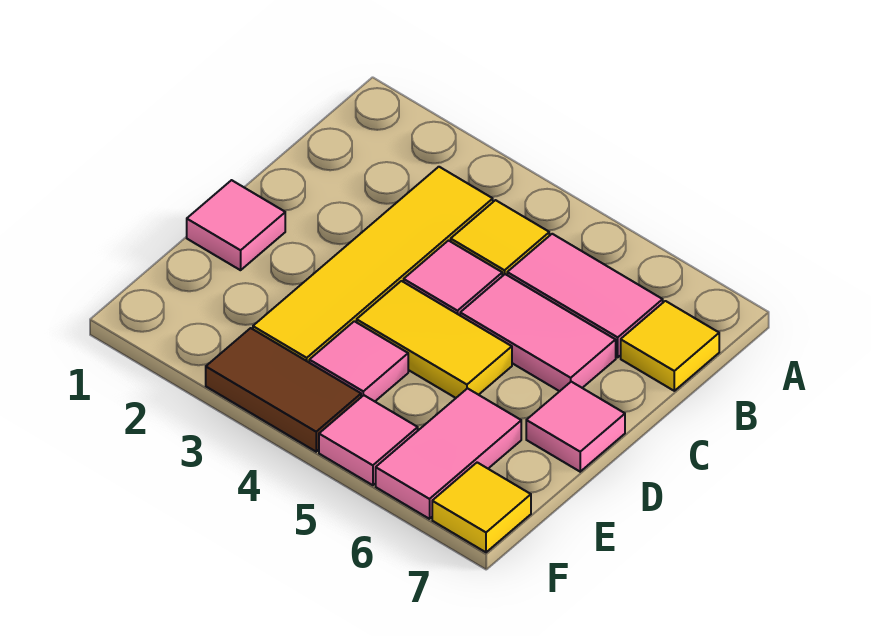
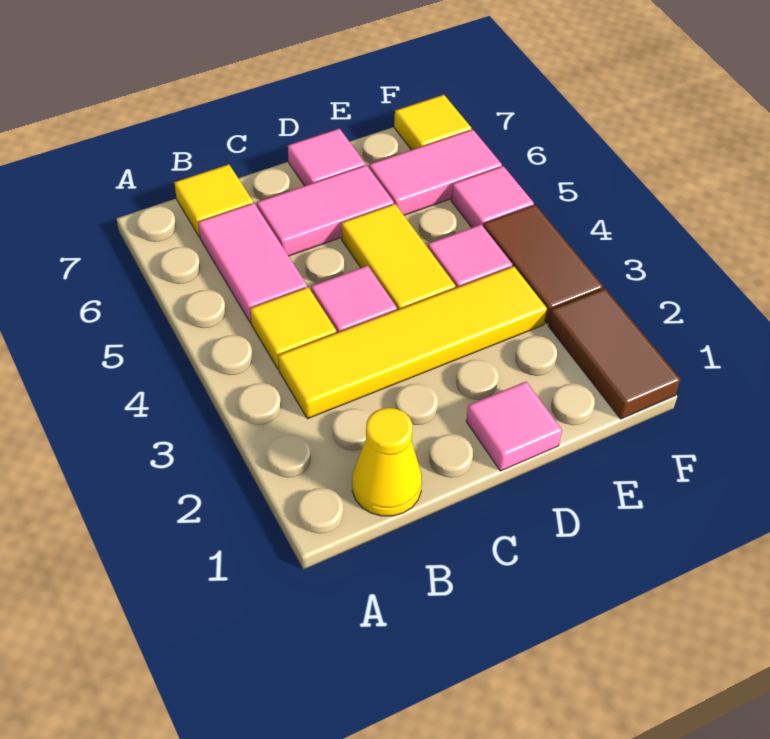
none -> yellow cone B1 level 1
pink tile C5:C6 level 1 -> pink tile C6:D6 level 1
none -> brown tile F1:F2 level 1

